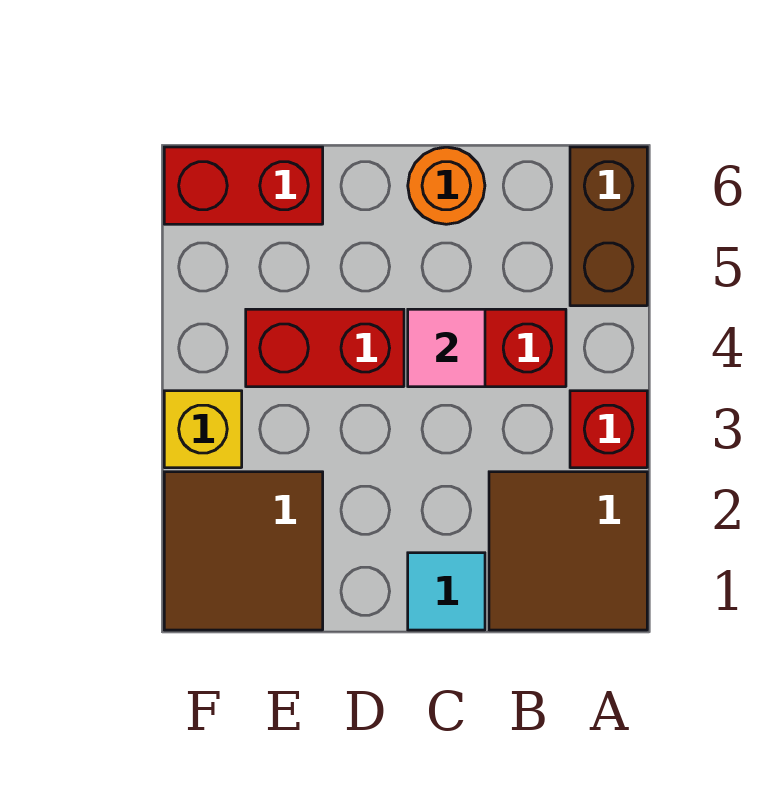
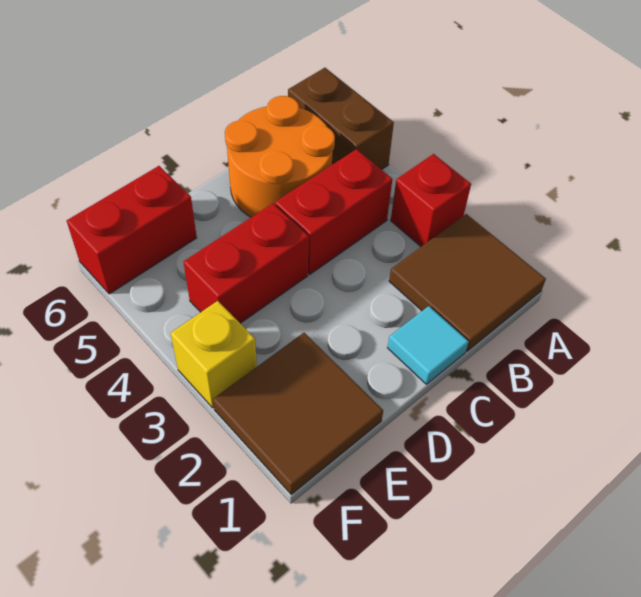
pink tile C4 level 2 -> none
orange round brick C6 level 1 -> orange round brick B5:C6 level 1

